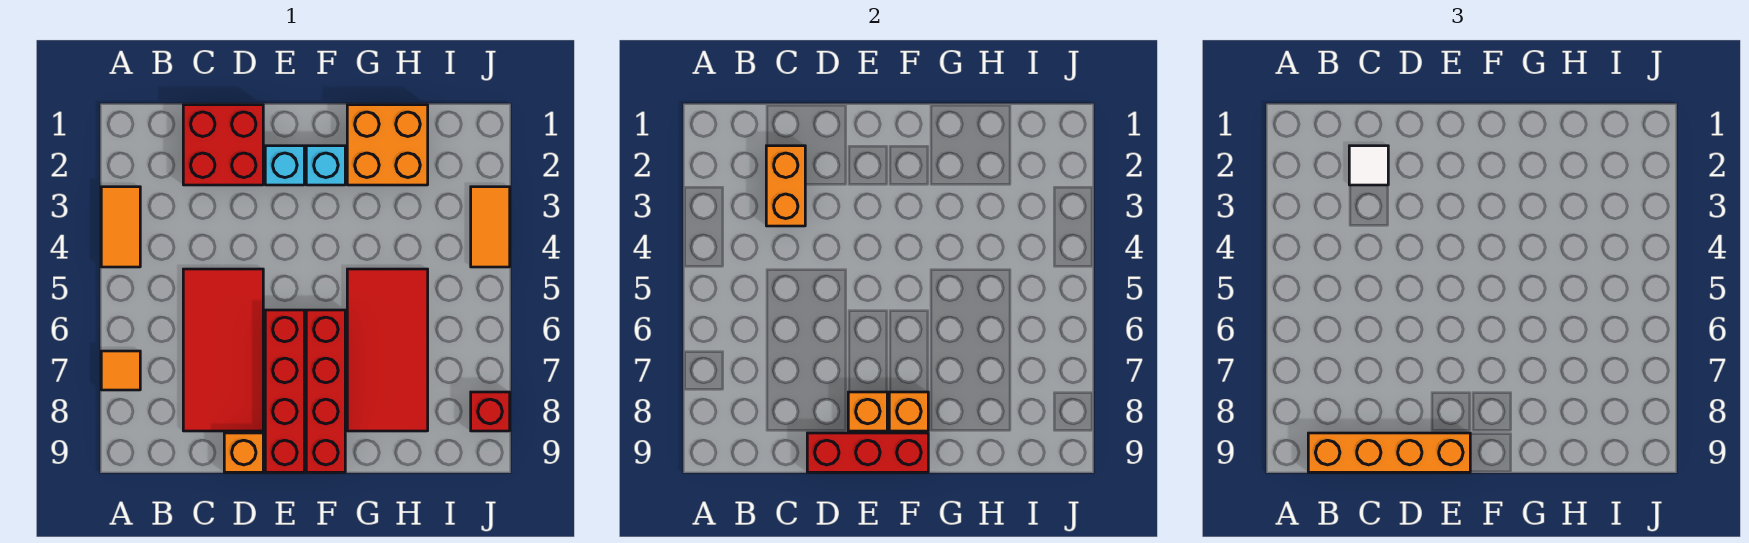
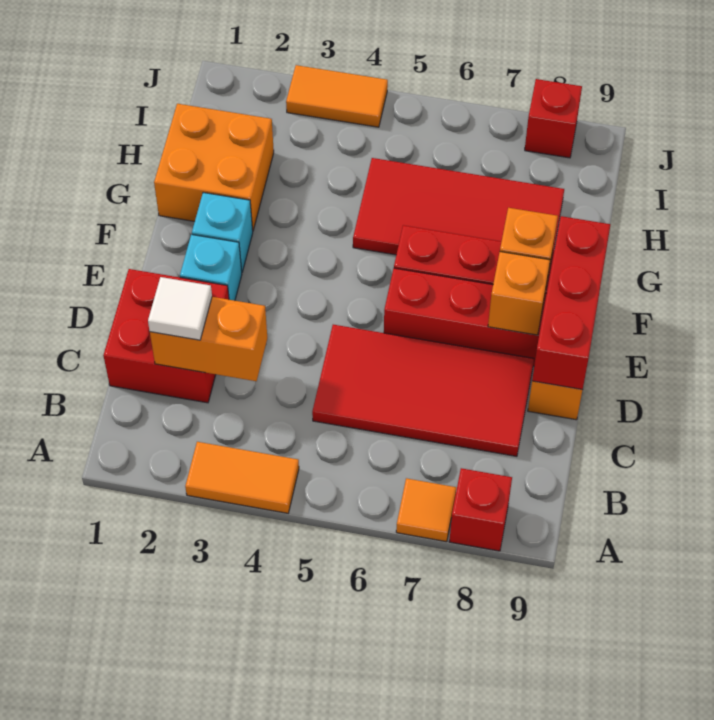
none -> red brick A8 level 1
orange brick B9:E9 level 3 -> none

